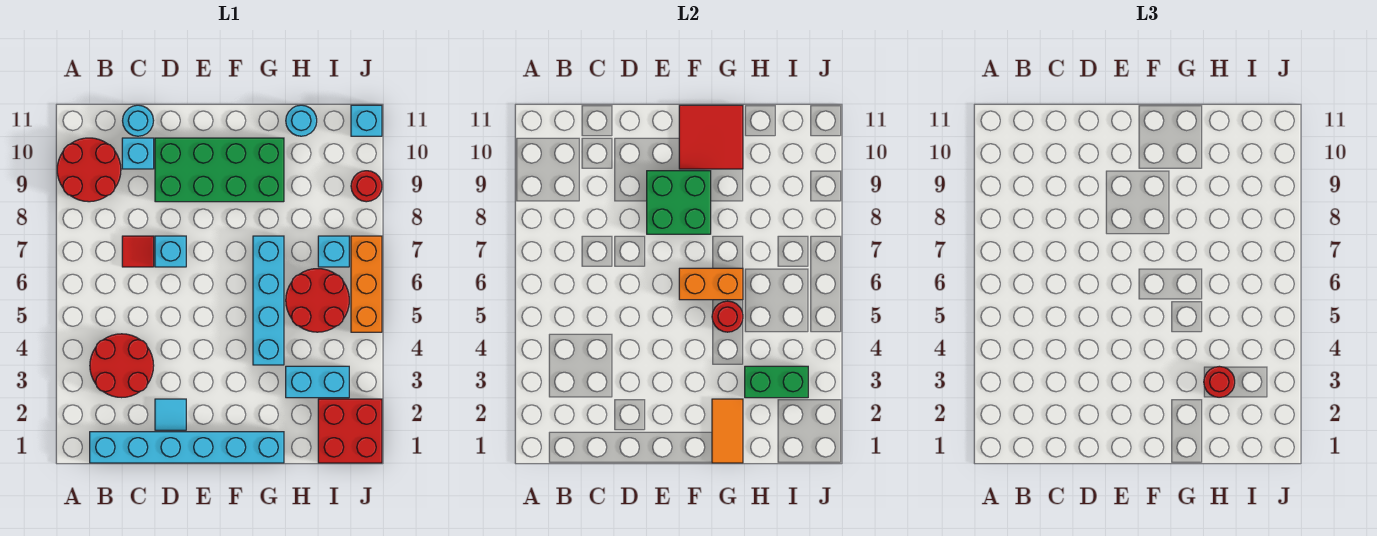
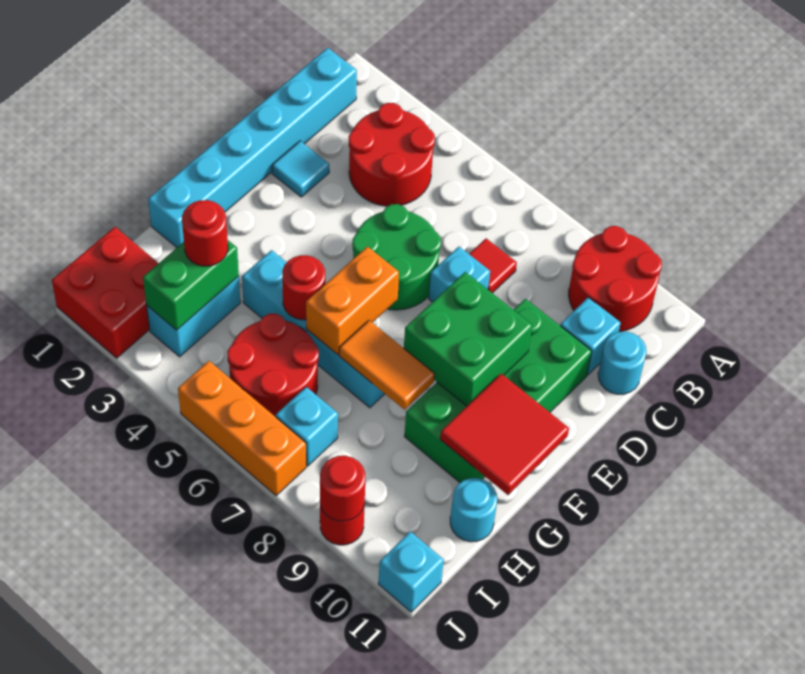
none -> green round brick D5:E6 level 1
orange tile G1:G2 level 2 -> orange tile G7:G8 level 2
none -> red round brick J9 level 2

